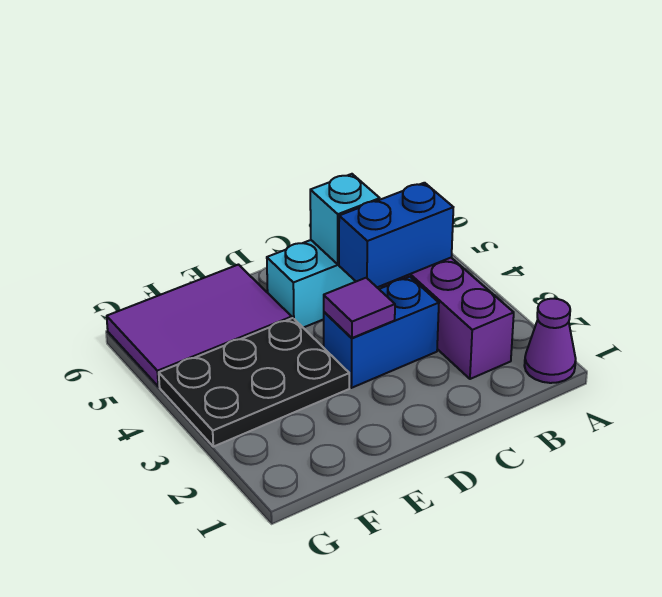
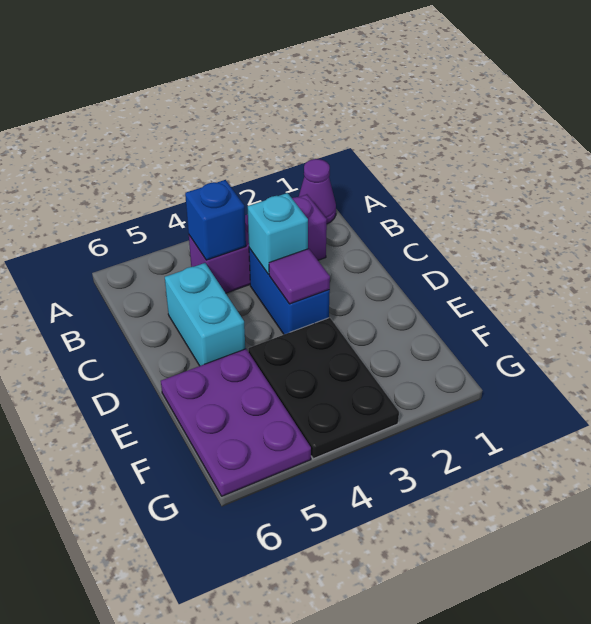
blue brick B4:C4 level 2 -> blue brick B4 level 2
cyan brick C5 level 2 -> cyan brick C3 level 2
purple tile E5:G6 level 1 -> purple plate E5:G6 level 1

